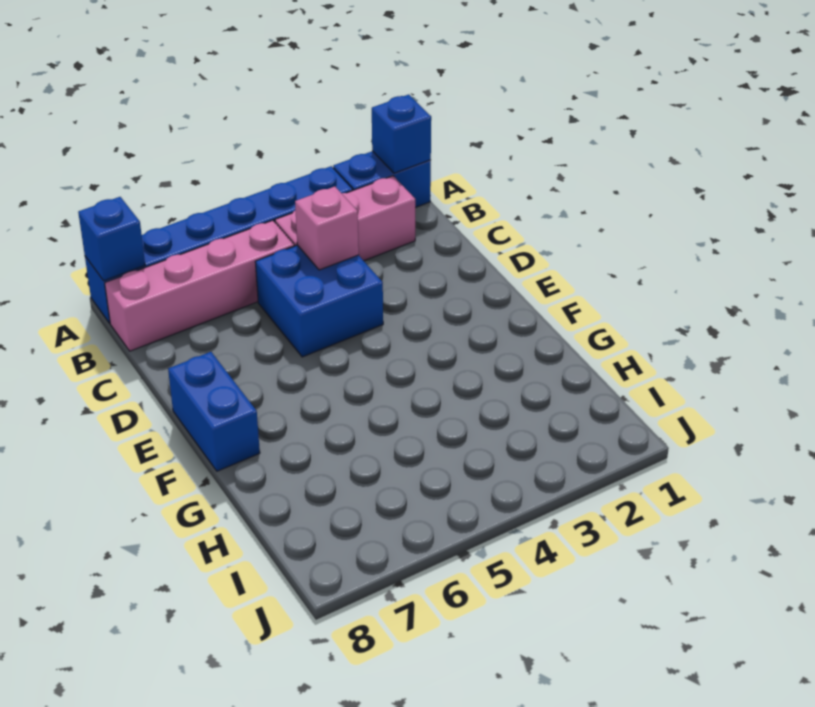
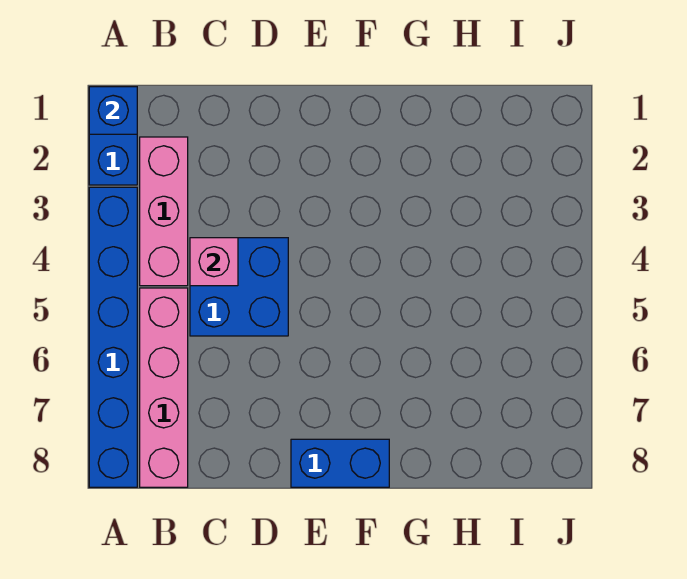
blue brick A8 level 2 -> none

